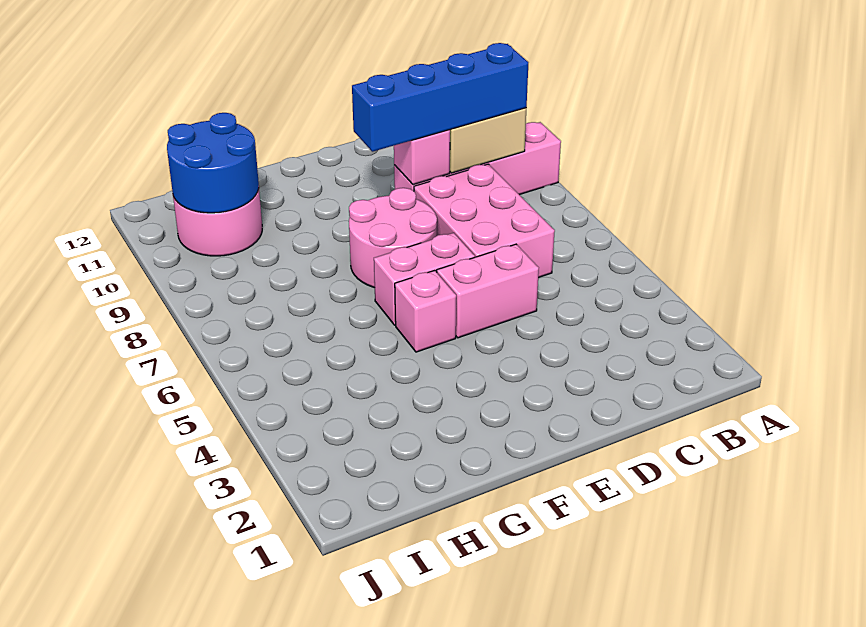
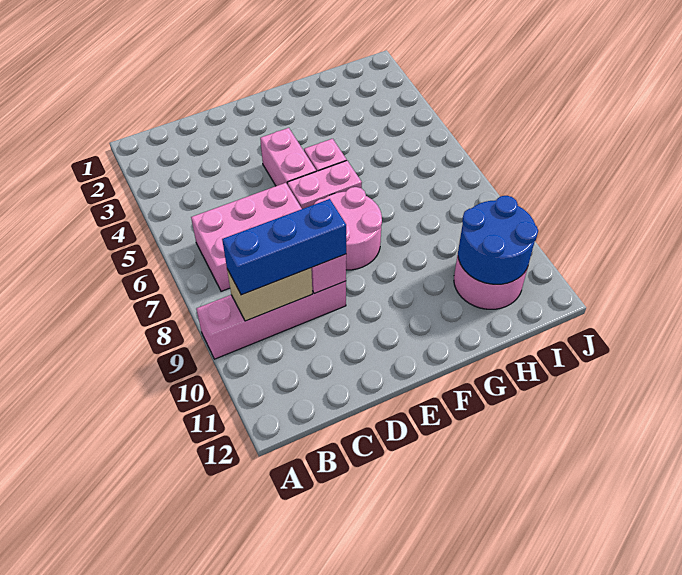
blue brick B9:E9 level 3 -> blue brick B9:D9 level 3
pink brick C6:D8 level 1 -> pink brick B6:D7 level 1
pink brick D5:E5 level 1 -> pink brick E4:E5 level 1

